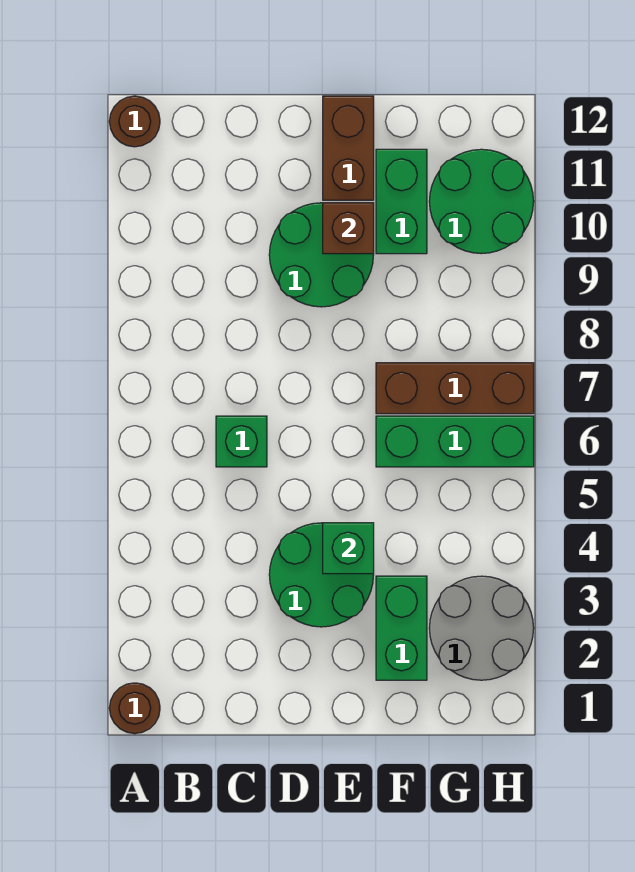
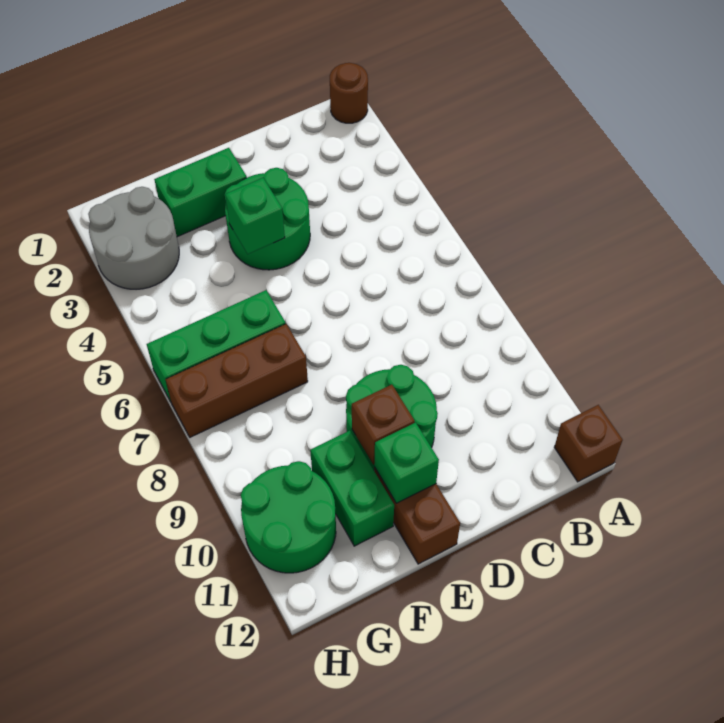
brown round brick A12 level 1 -> brown brick A12 level 1
green brick C6 level 1 -> green brick E11 level 2
green brick F2:F3 level 1 -> green brick E2:F2 level 1

